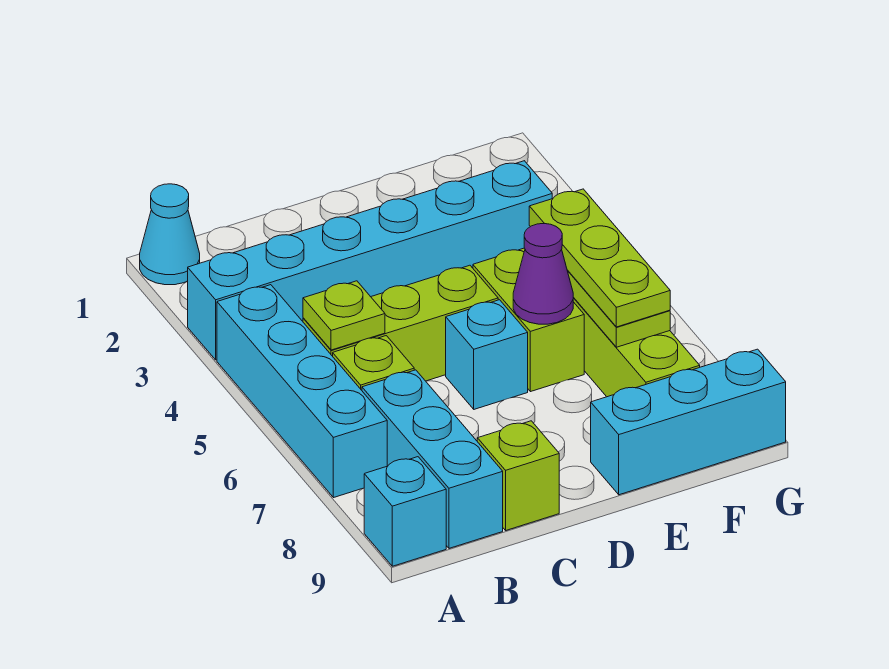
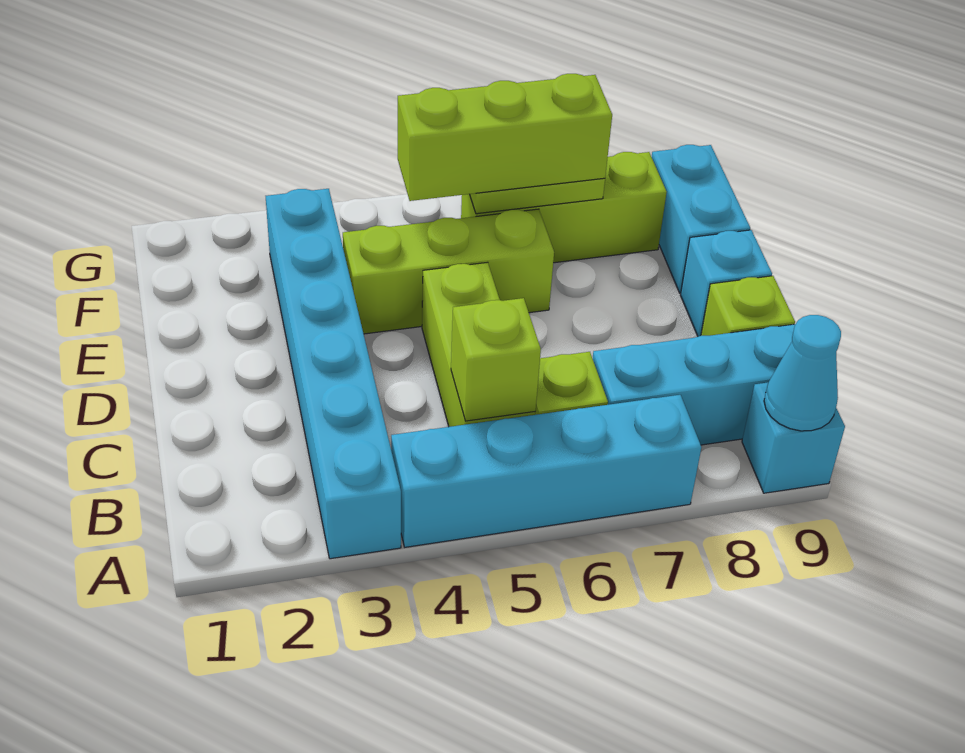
cyan cone A1 level 1 -> cyan cone A9 level 2
lime plate B5 level 2 -> lime brick B5 level 2
cyan brick D6 level 1 -> cyan brick D9 level 1
lime brick E5:E6 level 1 -> lime brick E4:E6 level 1
purple cone E6 level 2 -> none
cyan brick E9:G9 level 1 -> cyan brick E9:F9 level 1
lime plate F5:F7 level 3 -> lime brick F5:F7 level 3

